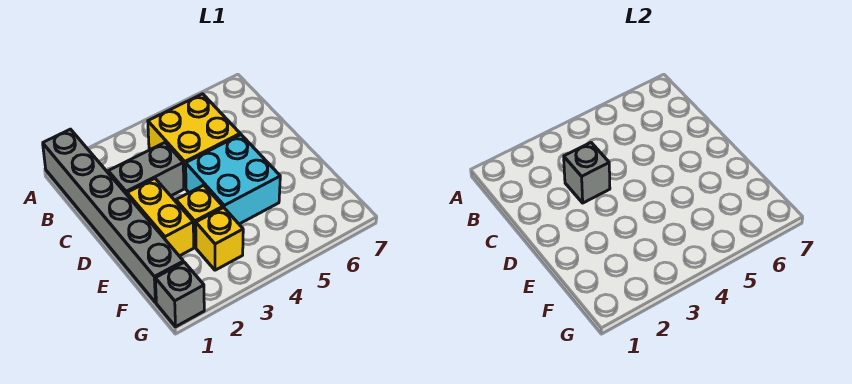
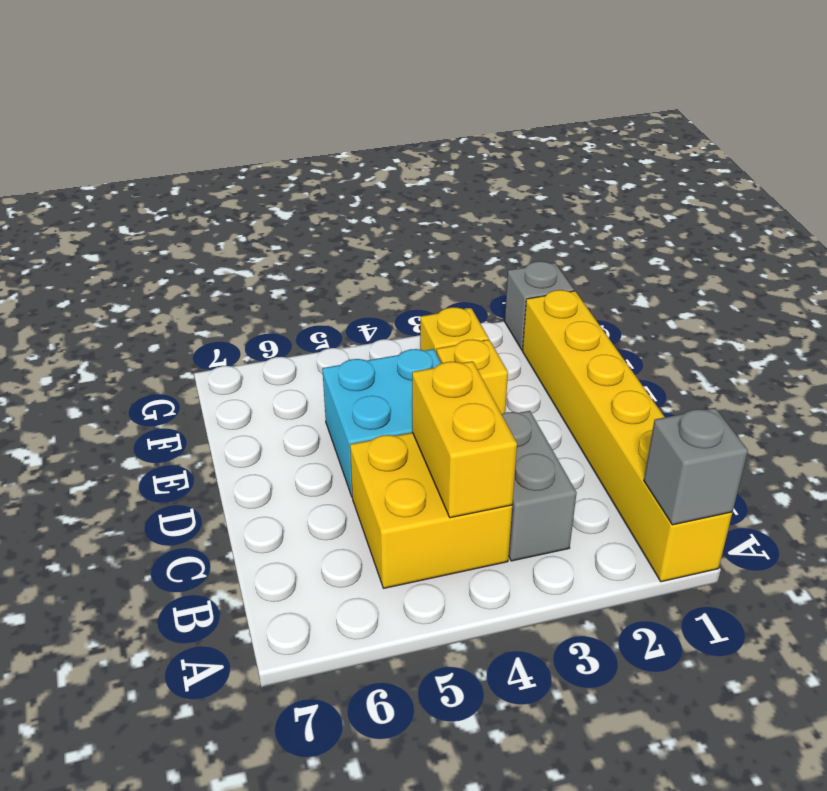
grey brick A1:F1 level 1 -> yellow brick A1:F1 level 1
grey brick C2:C3 level 1 -> grey brick B3:C3 level 1
grey brick C3 level 2 -> grey brick A1 level 2
yellow brick D2:E2 level 1 -> yellow brick B4:C4 level 2

